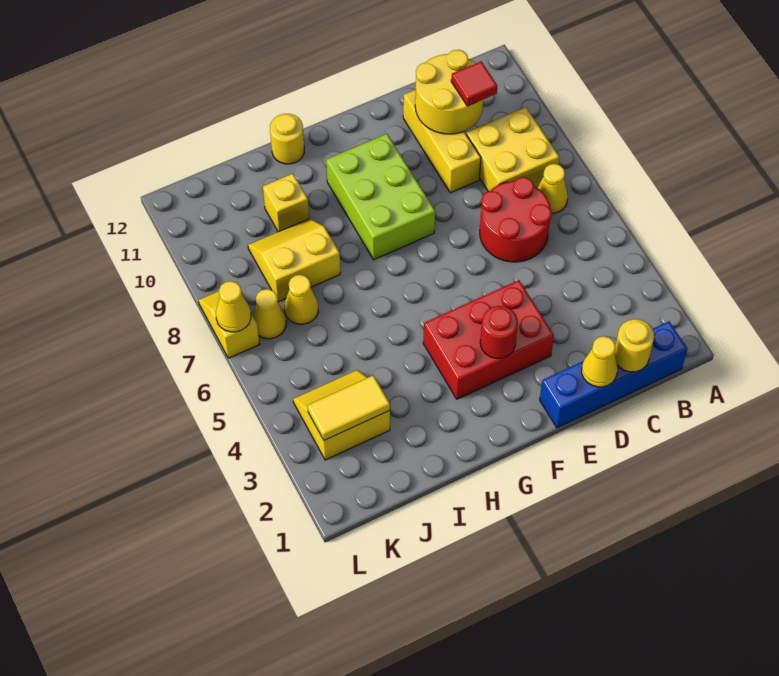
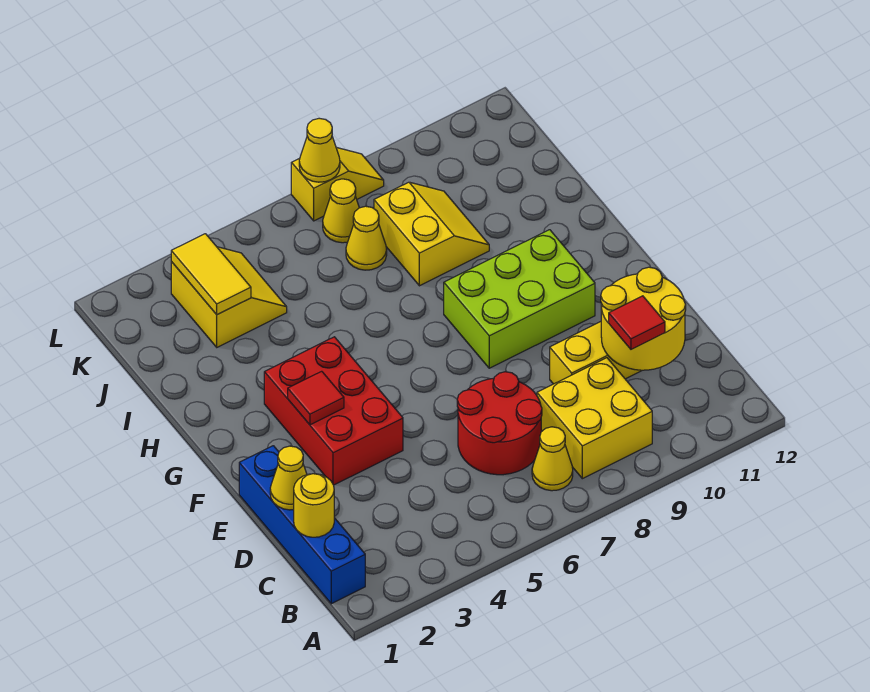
red round brick F3 level 2 -> red tile F3 level 2
yellow round brick H12 level 1 -> none
yellow brick I10 level 1 -> none

